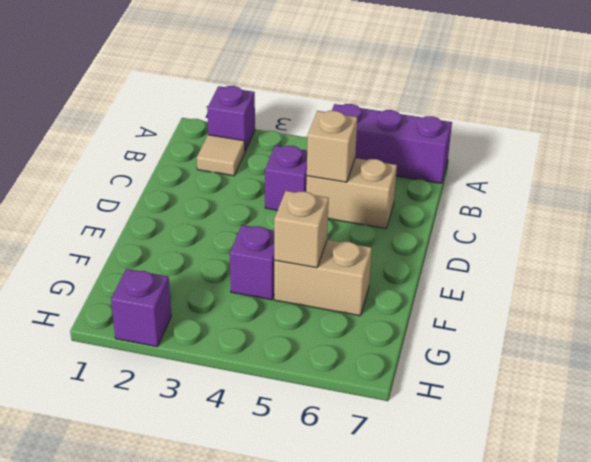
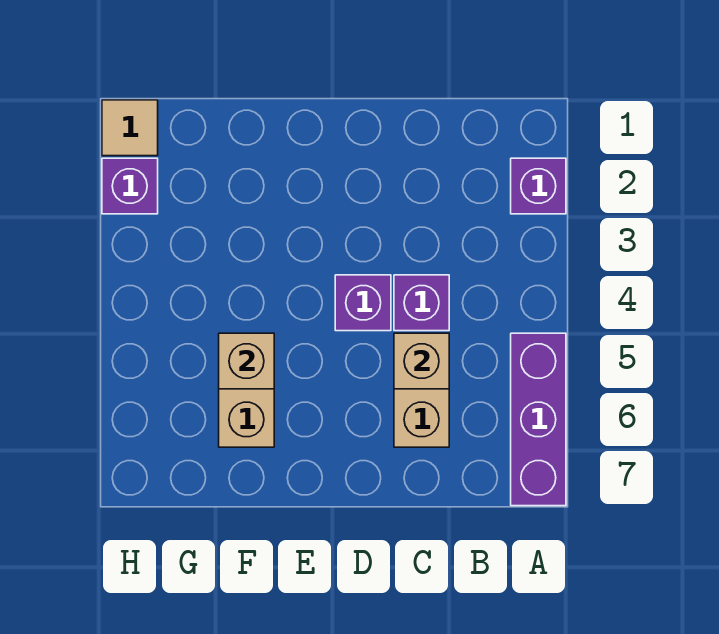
tan tile B2 level 1 -> tan tile H1 level 1
purple brick F4 level 1 -> purple brick D4 level 1

